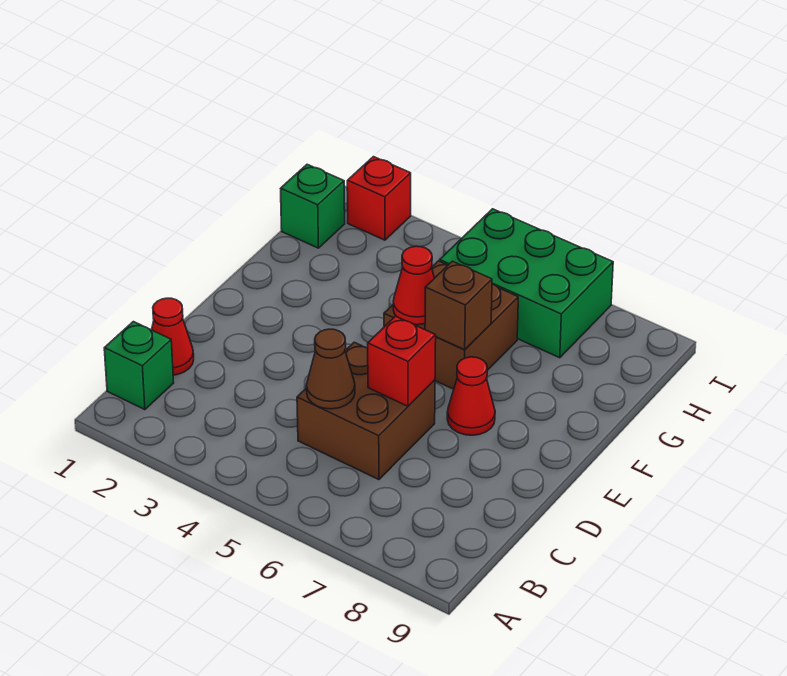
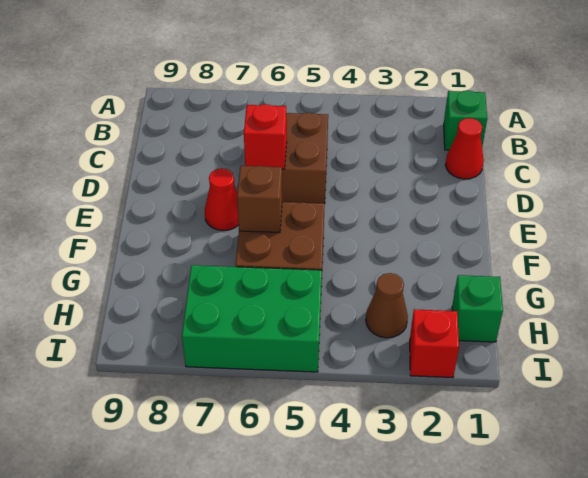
brown cone C5 level 2 -> brown cone H3 level 1
red cone F5 level 2 -> none

